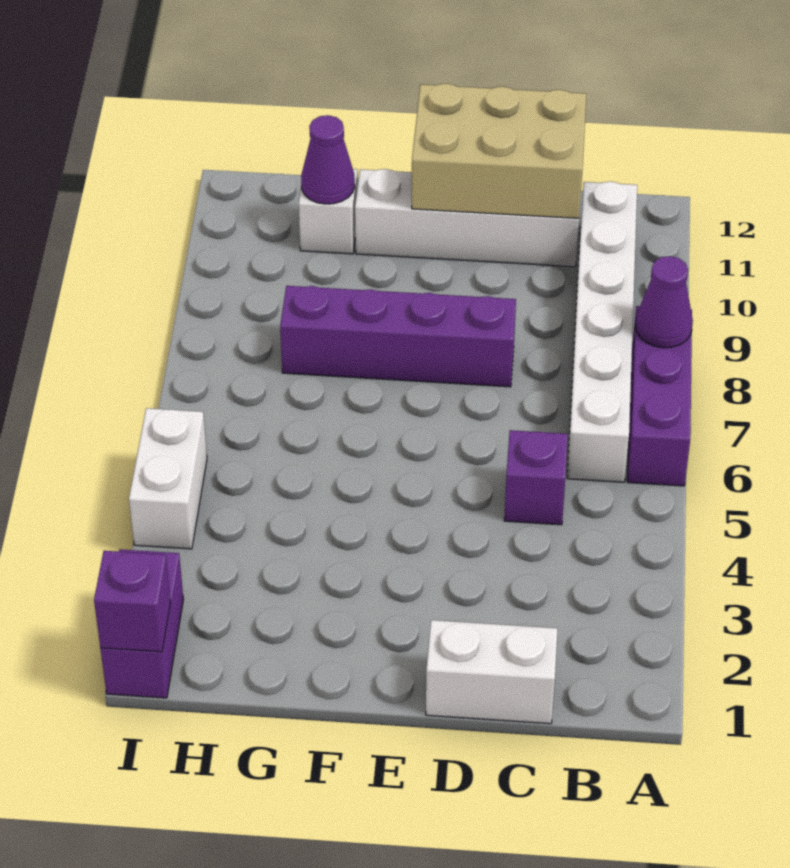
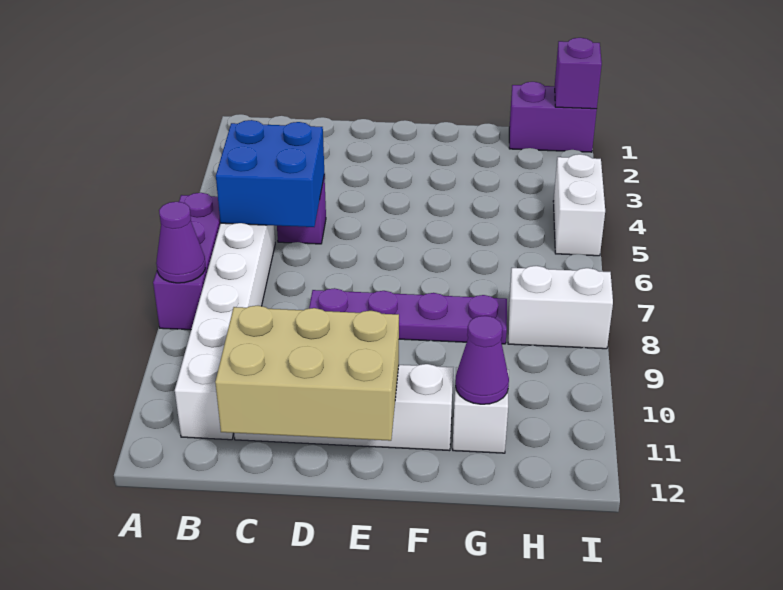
none -> blue brick B5:C6 level 2
white brick C1:D1 level 1 -> white brick H8:I8 level 1
purple brick D8:G8 level 1 -> purple plate D8:G8 level 1
purple brick I1:I2 level 1 -> purple brick H1:I1 level 1

